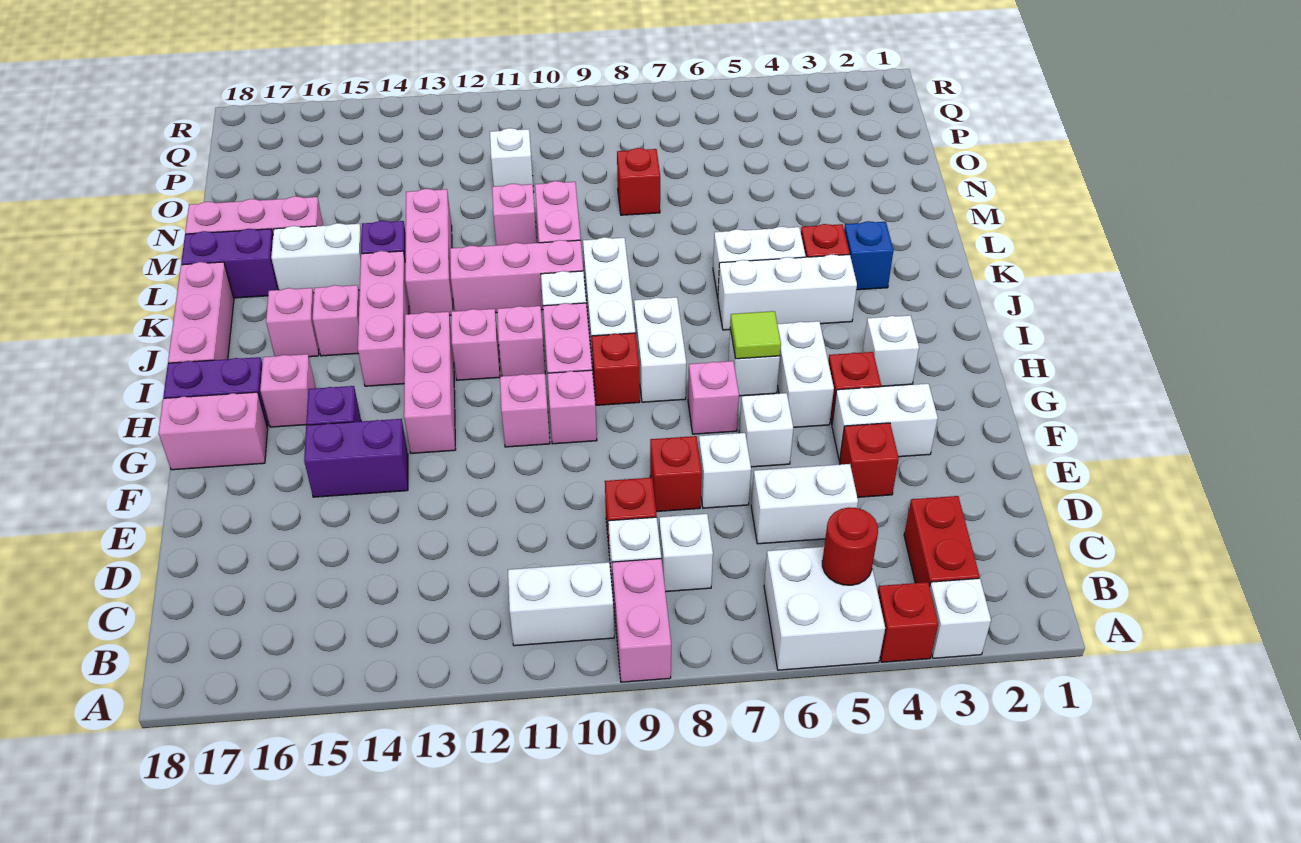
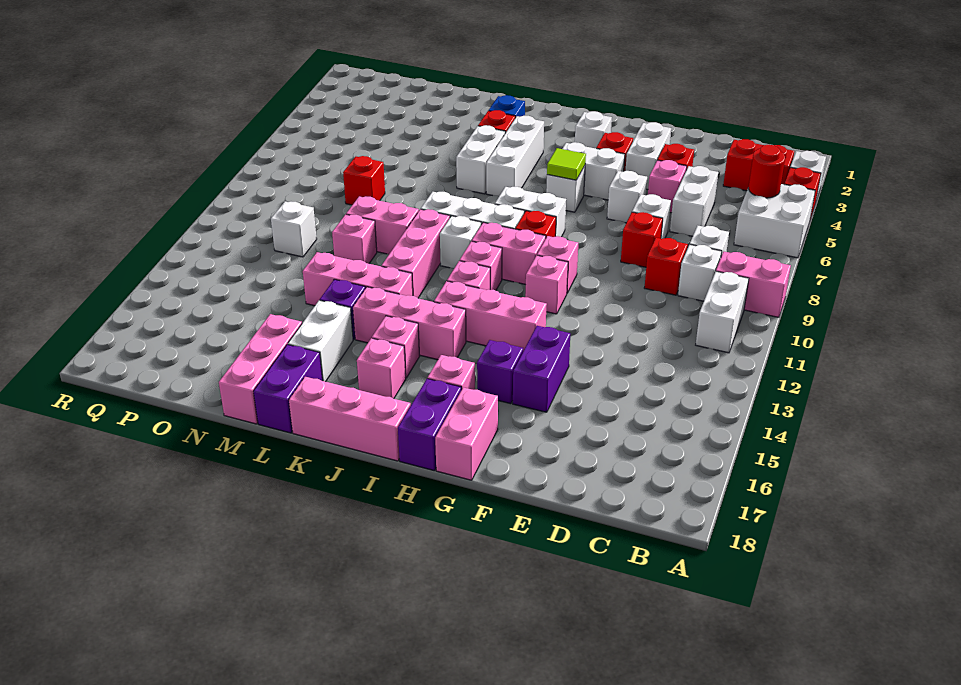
pink brick G7 level 1 -> pink brick E5 level 1

